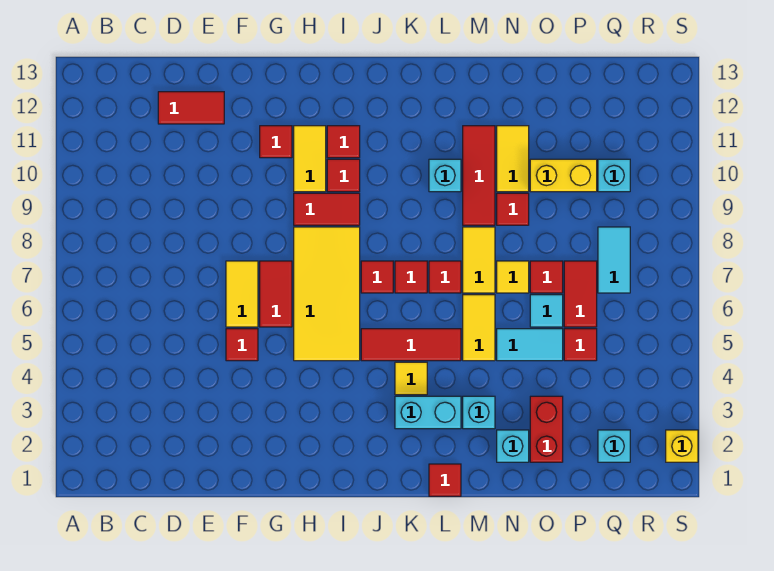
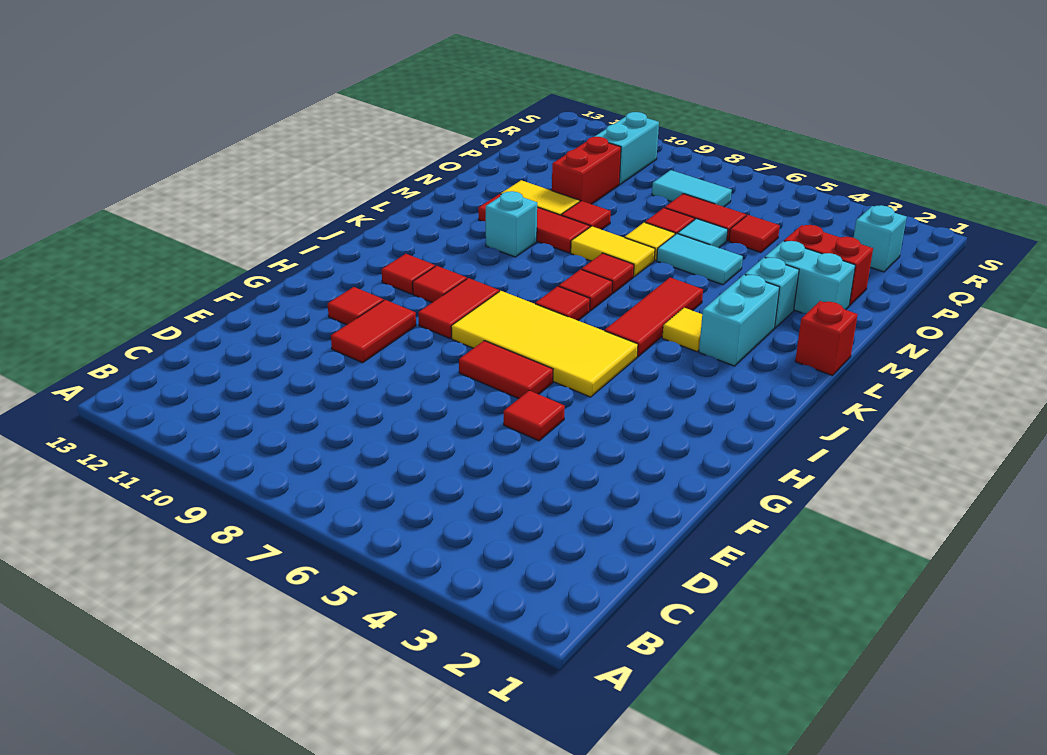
red tile D12:E12 level 1 -> red tile F10:G10 level 1
yellow tile F6:F7 level 1 -> none
yellow tile H10:H11 level 1 -> none
red tile L1 level 1 -> red brick L1 level 1
yellow tile M5:M6 level 1 -> none
cyan brick N2 level 1 -> cyan brick N2:N3 level 1
cyan tile N5:O5 level 1 -> cyan tile N5:N6 level 1
yellow brick O10:P10 level 1 -> red brick O10:P10 level 1
cyan brick Q10 level 1 -> cyan brick Q10:R10 level 1
yellow brick S2 level 1 -> none

